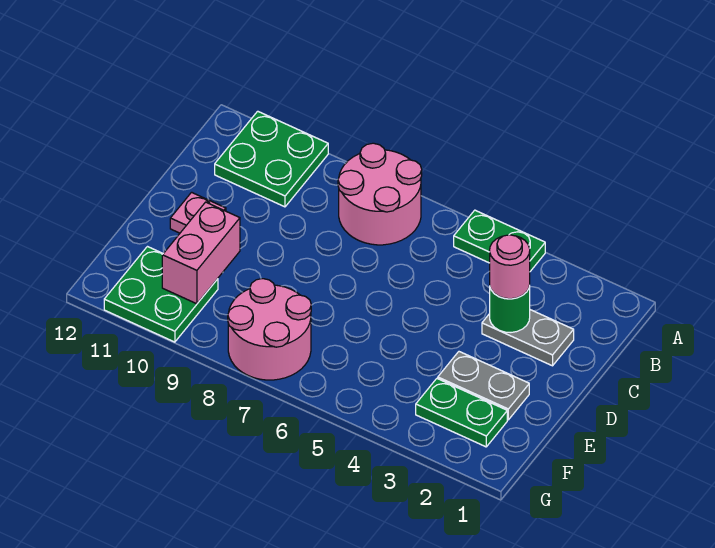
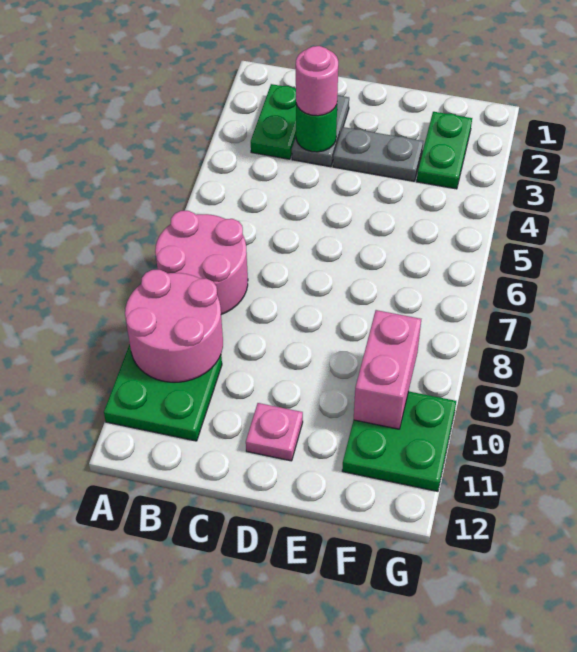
green plate A4:A5 level 1 -> green plate B2:B3 level 1
grey plate E2:E3 level 1 -> grey plate D3:E3 level 1
pink brick E10:F10 level 2 -> pink brick F9:F10 level 2
pink round brick F7:G8 level 1 -> pink round brick A9:B10 level 2

